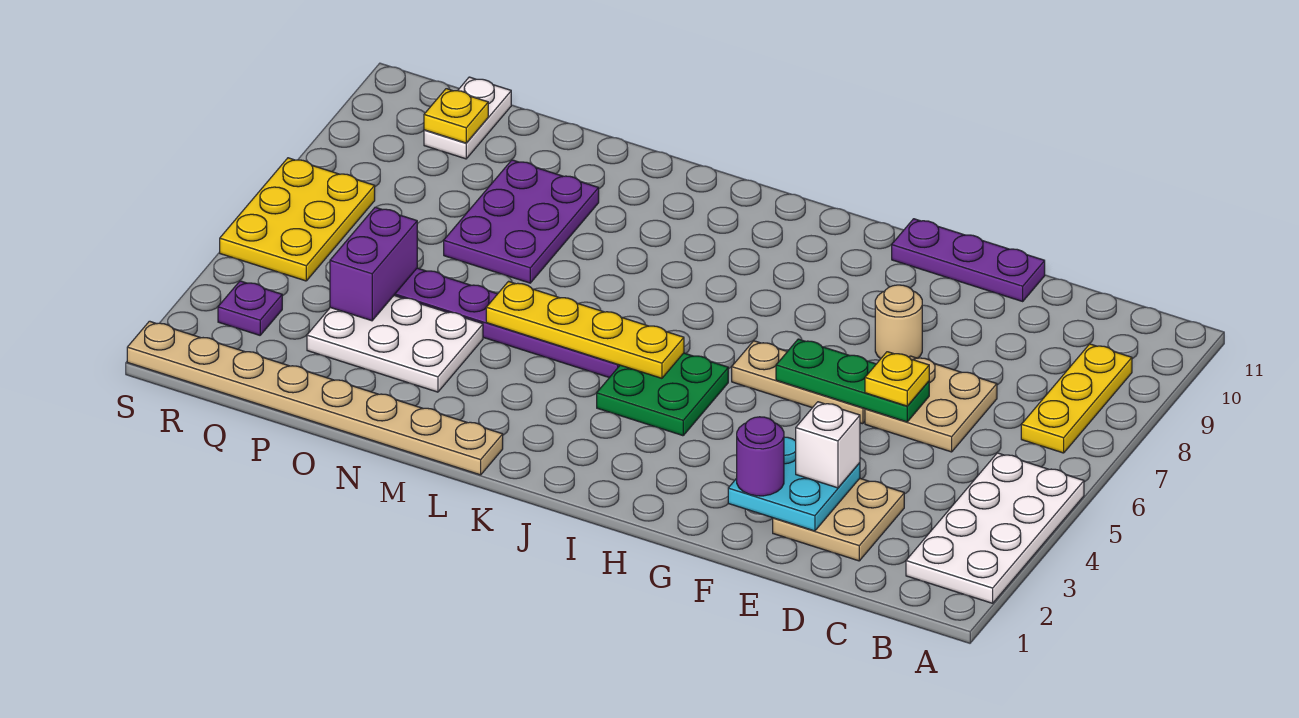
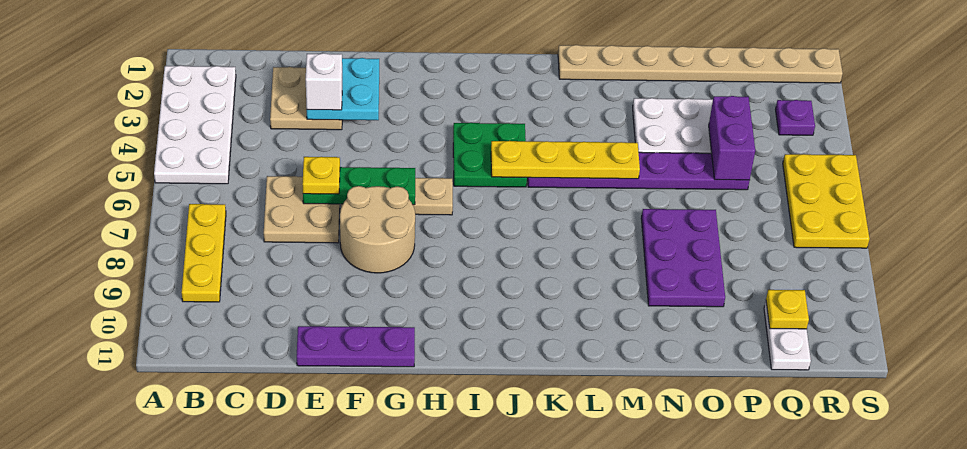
purple round brick F2 level 3 -> none
tan round brick F8 level 1 -> tan round brick F7:G8 level 1

